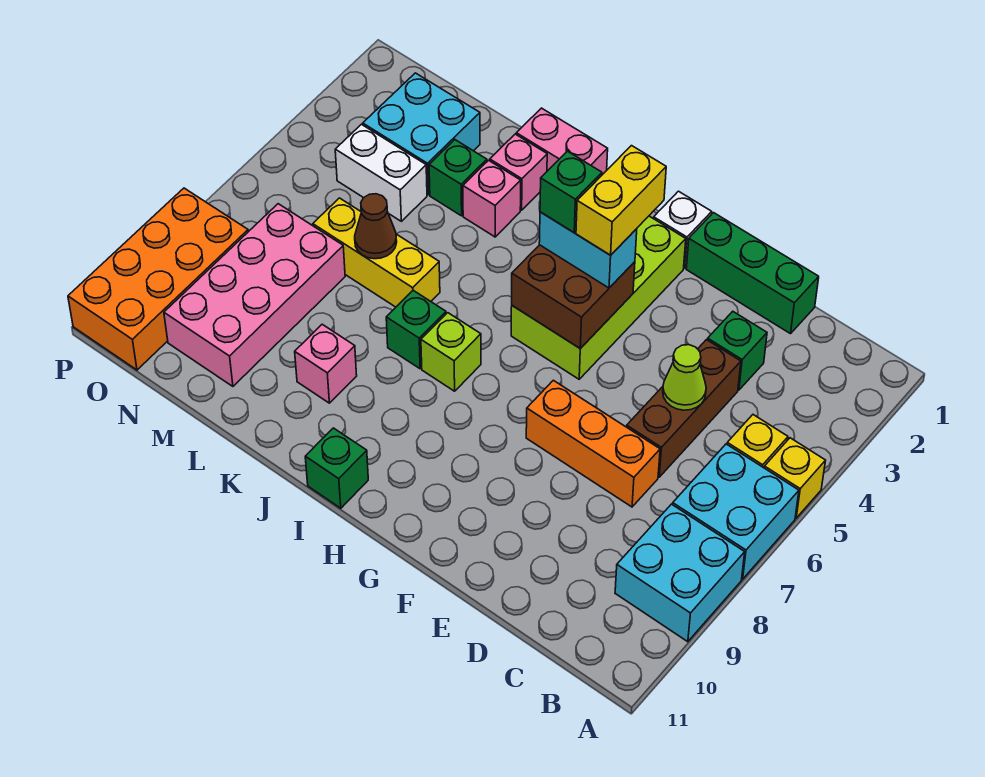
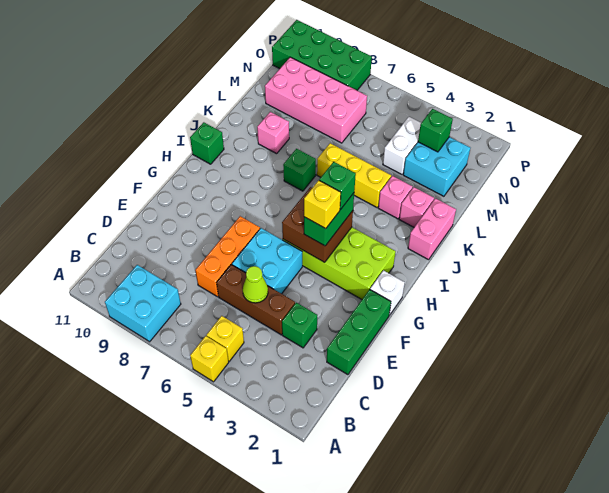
cyan brick A6:B7 level 1 -> cyan brick E5:F6 level 1
yellow brick G3:G4 level 4 -> yellow brick G4 level 4
cyan brick G4:H4 level 3 -> green brick G4:H4 level 3
lime brick I7 level 1 -> none
yellow brick K6:M6 level 1 -> yellow brick K4:K6 level 1
green brick L3 level 1 -> green brick N3 level 2
brown cone L6 level 2 -> none
orange brick O8:P11 level 1 -> green brick O8:P11 level 1

